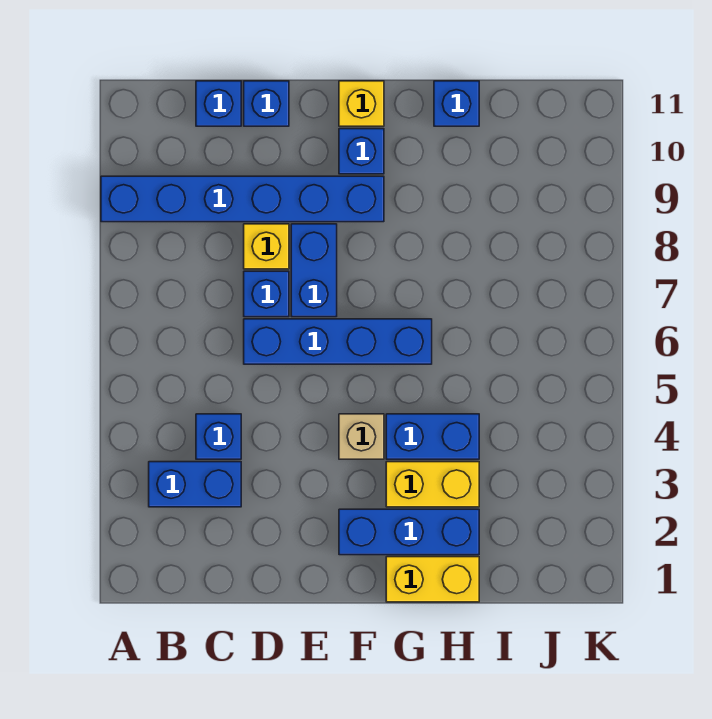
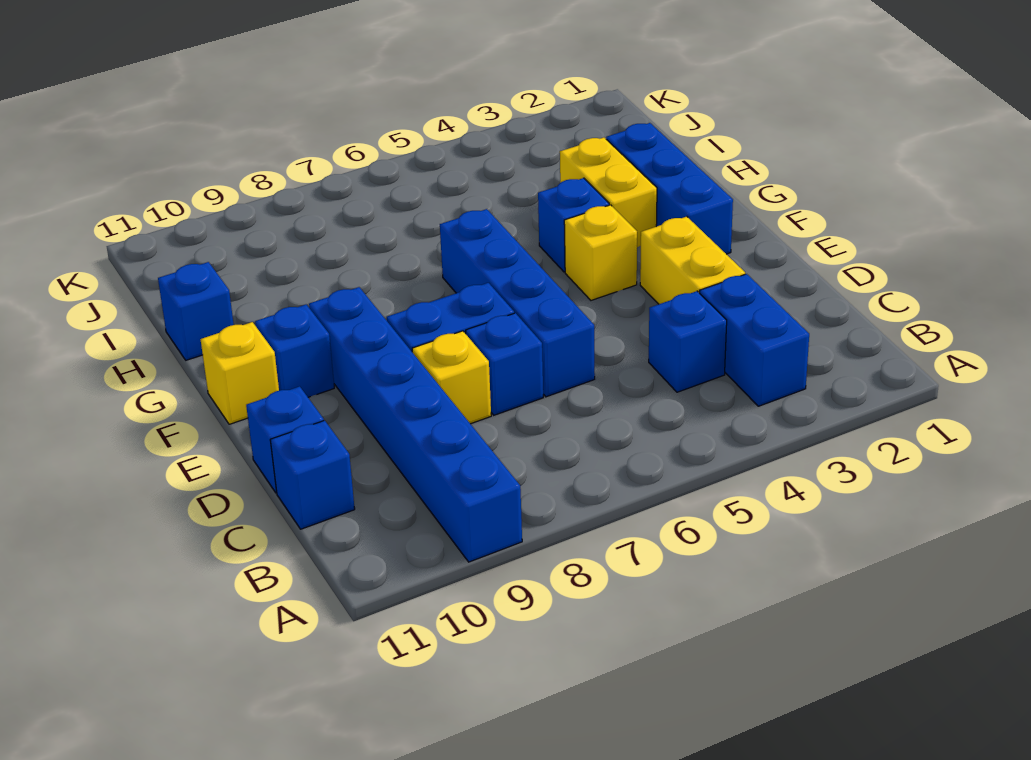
tan brick F4 level 1 -> yellow brick F4 level 1
yellow brick G1:H1 level 1 -> yellow brick D3:E3 level 1
blue brick G4:H4 level 1 -> blue brick G4 level 1

